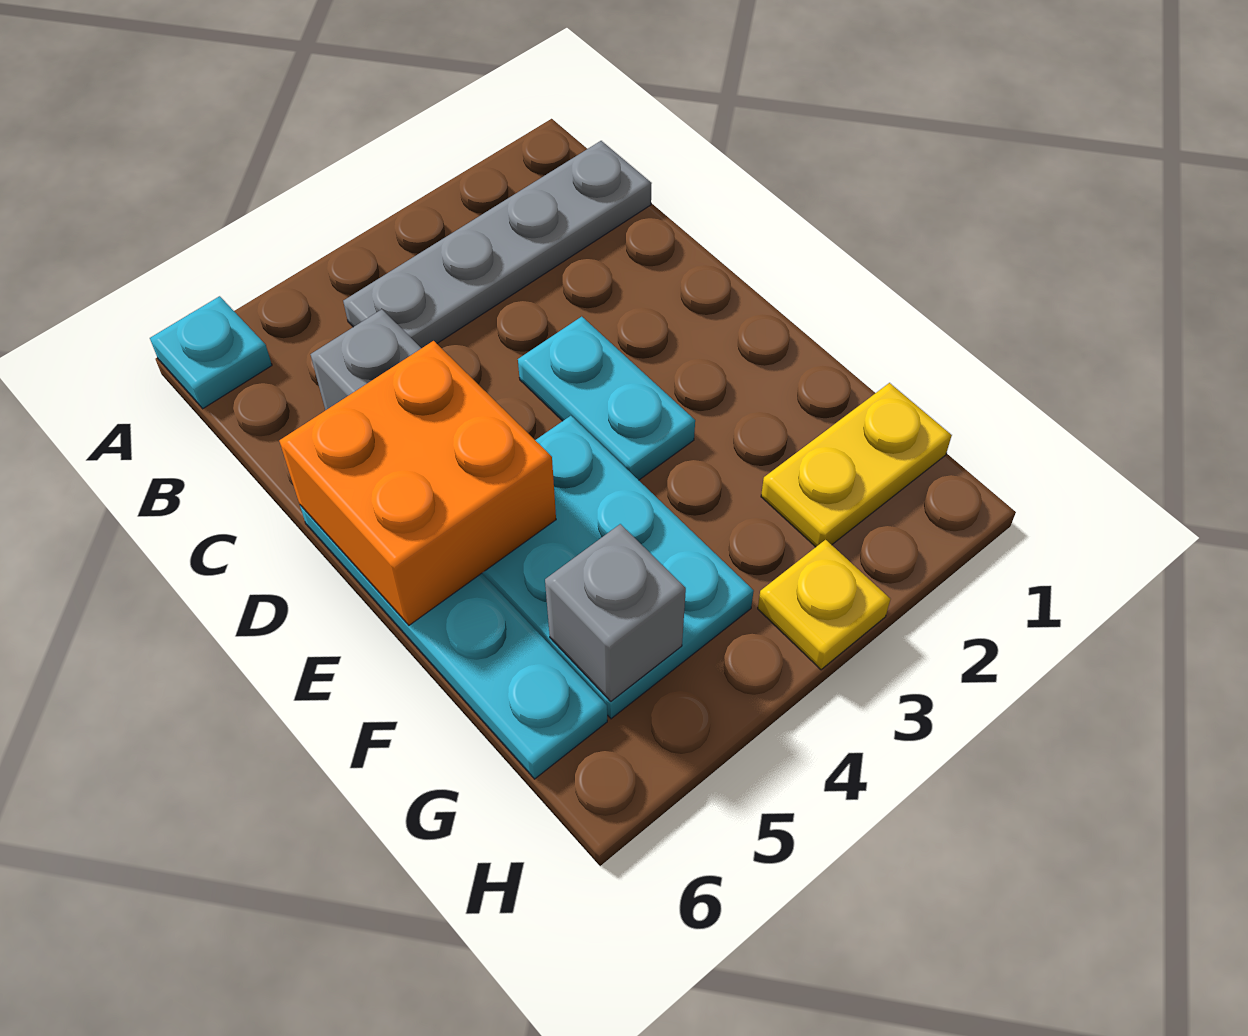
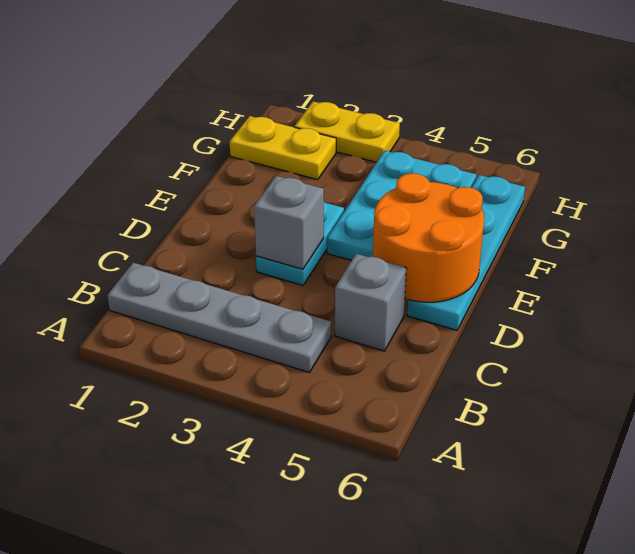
cyan plate A6 level 1 -> none
orange brick D5:E6 level 2 -> orange round brick D5:E6 level 2
grey brick G5 level 2 -> grey brick D3 level 2
yellow plate H3 level 1 -> yellow plate H2:H3 level 1

